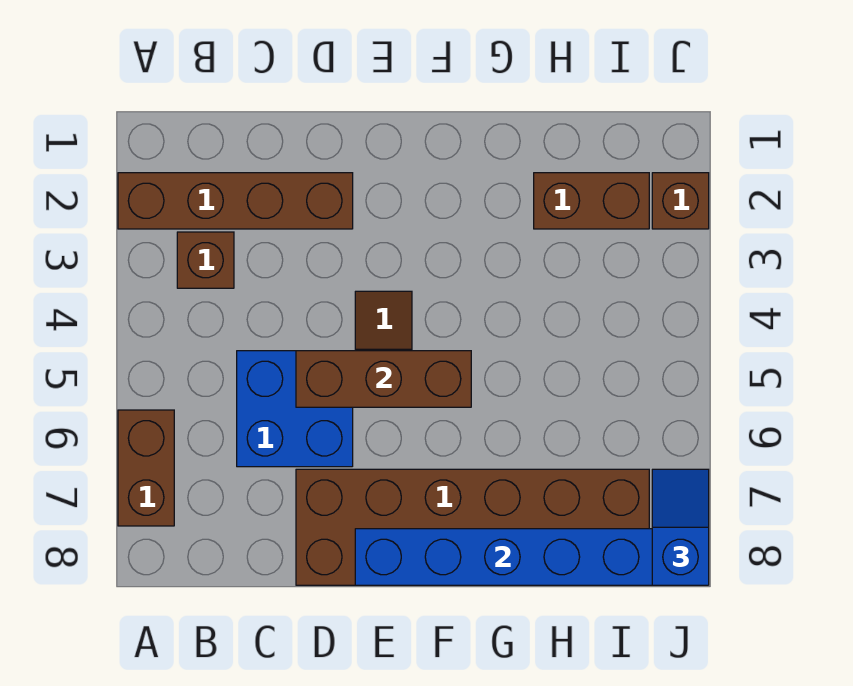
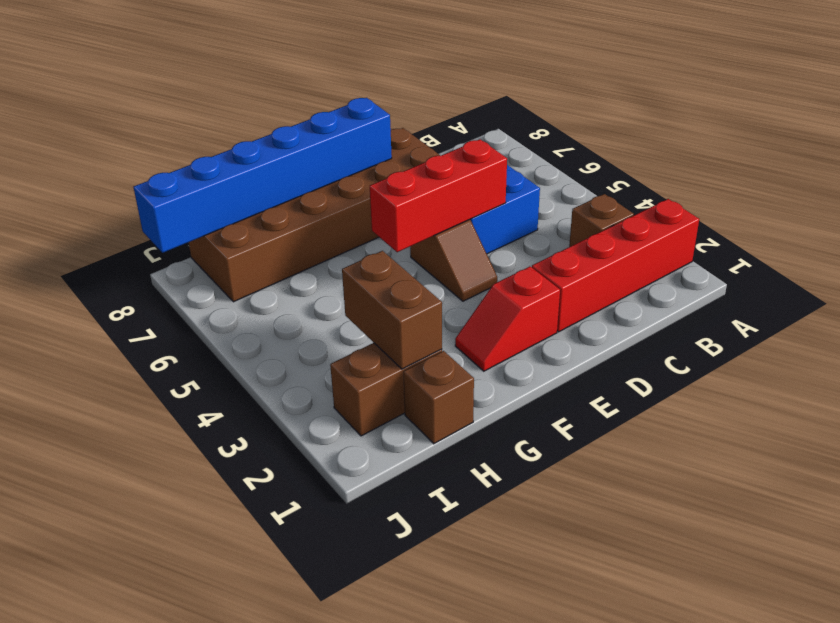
brown brick A2:D2 level 1 -> red brick A2:D2 level 1
brown brick A6:A7 level 1 -> brown brick H2:H3 level 2
brown brick D5:F5 level 2 -> red brick D5:F5 level 2
none -> red slope E2:F2 level 1 top E
brown brick J2 level 1 -> brown brick H1 level 1
blue slope J7:J8 level 3 top 8 -> none

